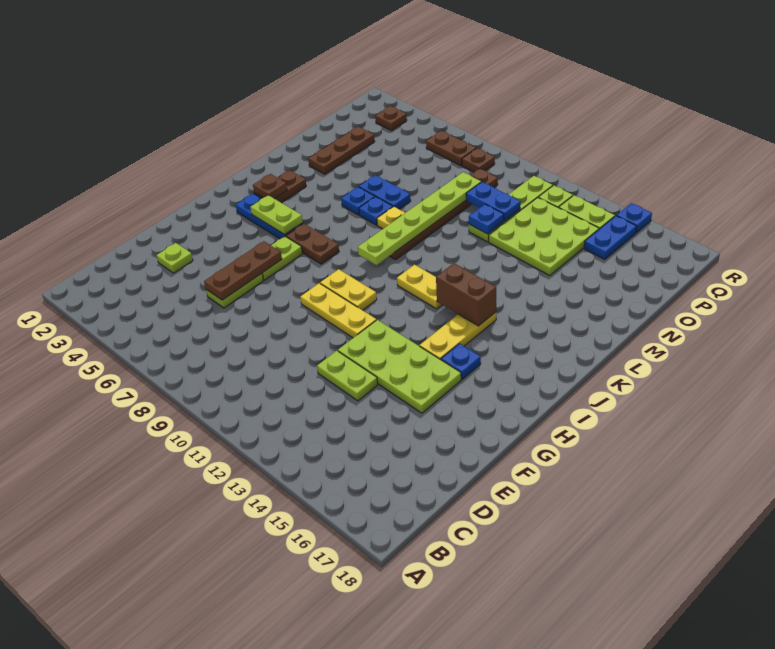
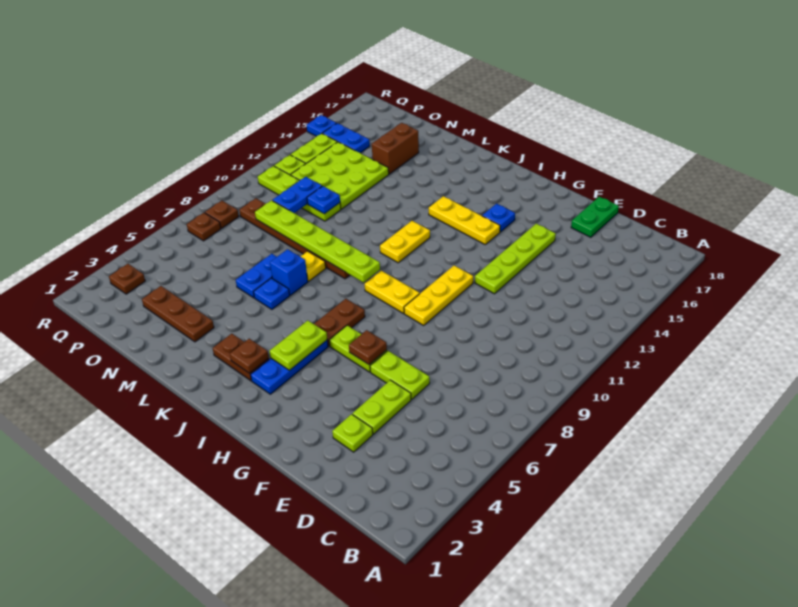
brown plate E6:G6 level 2 -> brown plate G6 level 2
lime plate E12:E13 level 1 -> lime plate E4:E5 level 1
none -> green plate E17:E18 level 1
lime plate F12:G15 level 1 -> lime plate F12:F15 level 1
yellow plate H9:H10 level 1 -> yellow plate H9:I9 level 1
brown brick J13:J14 level 2 -> brown brick N15:N16 level 1
blue plate L7 level 1 -> blue brick L7 level 1
brown plate Q6:Q7 level 1 -> brown plate Q7 level 1

